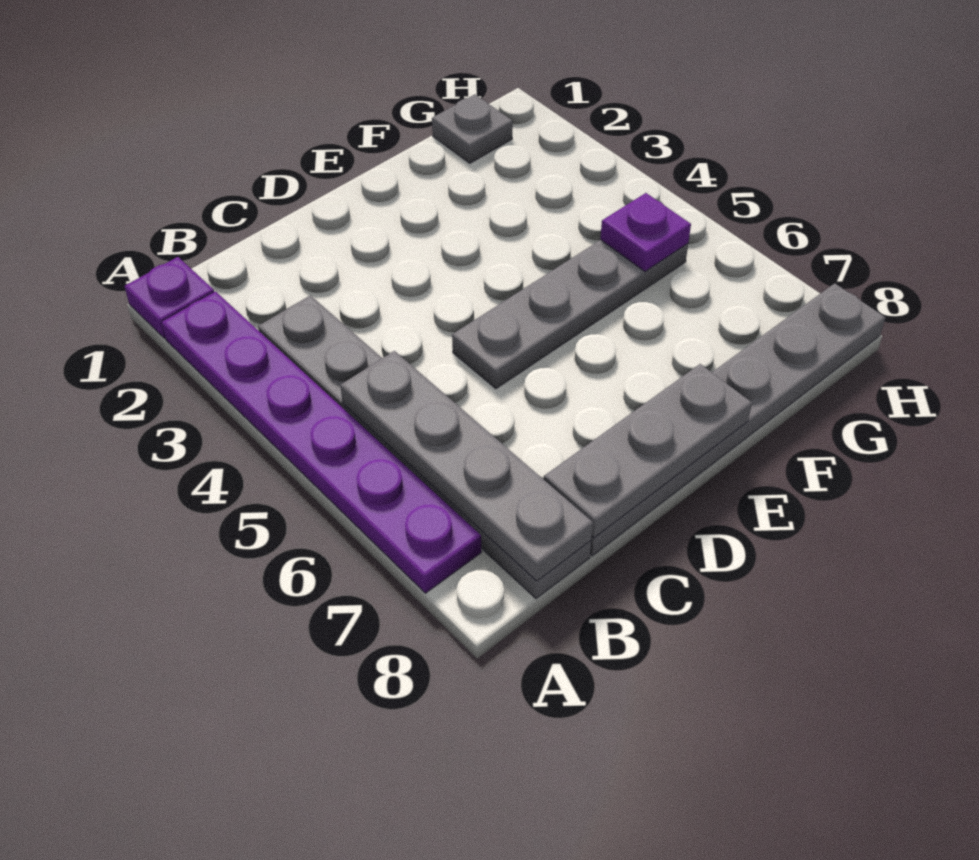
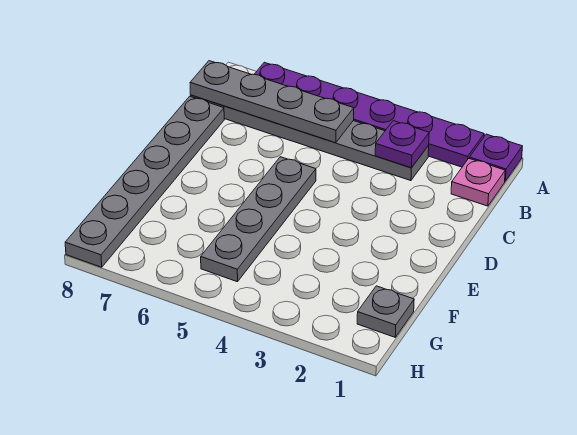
none -> pink plate B1 level 1
grey plate C8:E8 level 2 -> none
purple plate G5 level 2 -> purple plate B3 level 2

